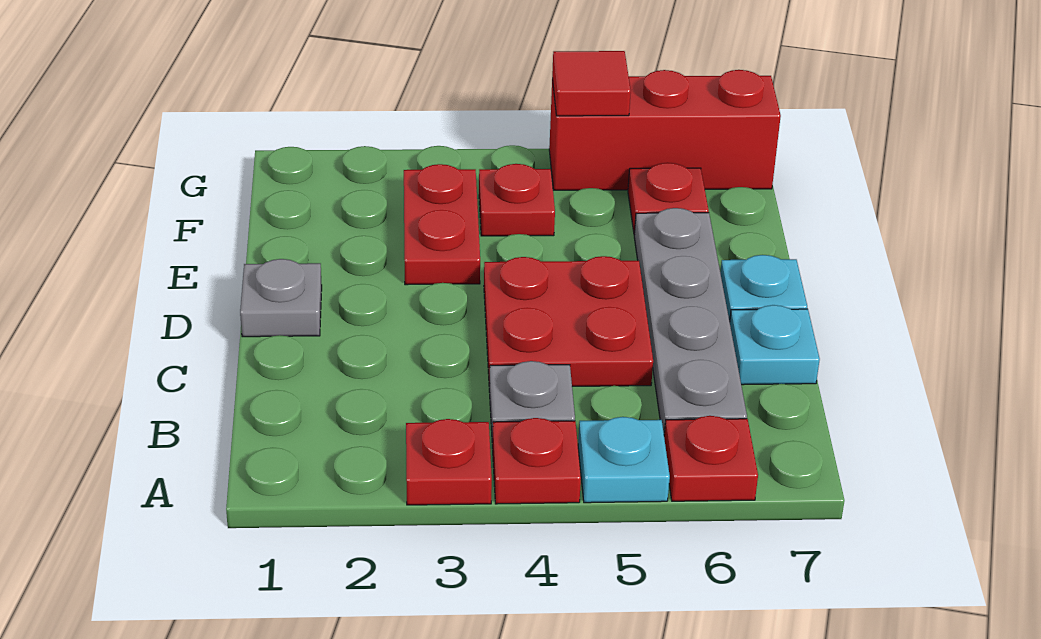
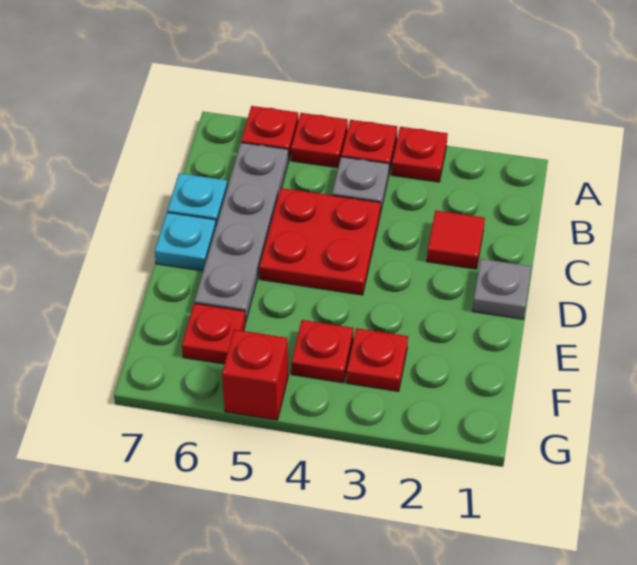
cyan plate A5 level 1 -> red plate A5 level 1
red plate E3:F3 level 1 -> red plate F3 level 1
red brick G5:G7 level 1 -> red brick G5 level 1
red tile G5 level 2 -> red tile C2 level 1

